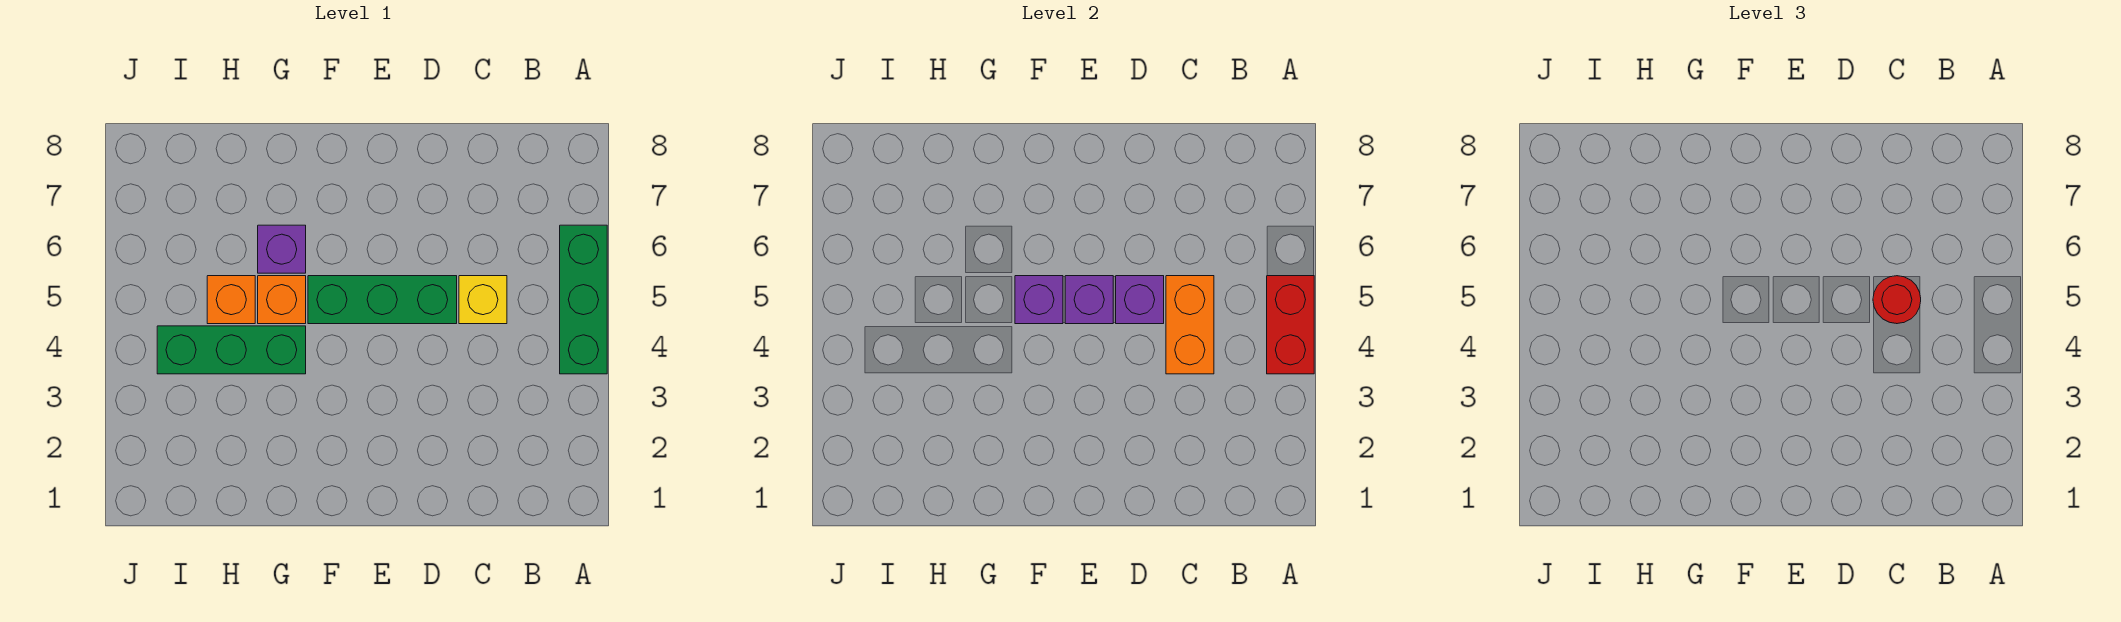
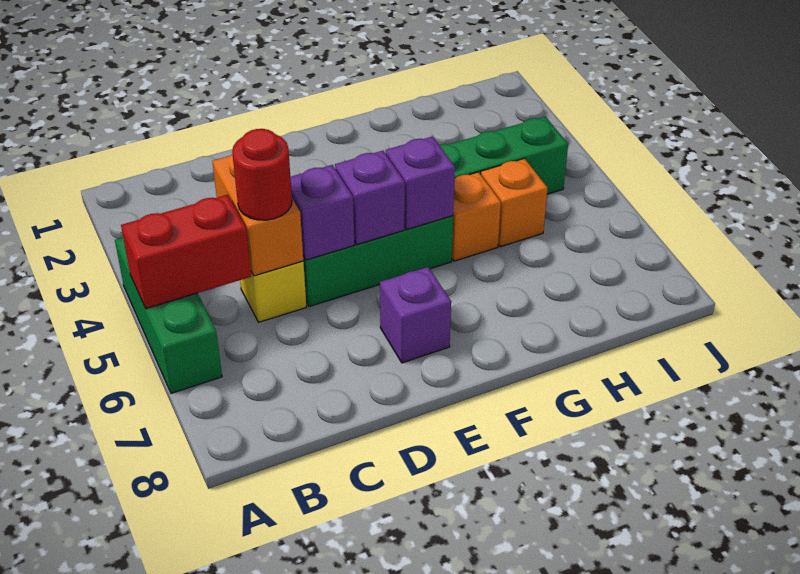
red brick A4:A5 level 2 -> red brick A5:B5 level 2
purple brick G6 level 1 -> purple brick E7 level 1

